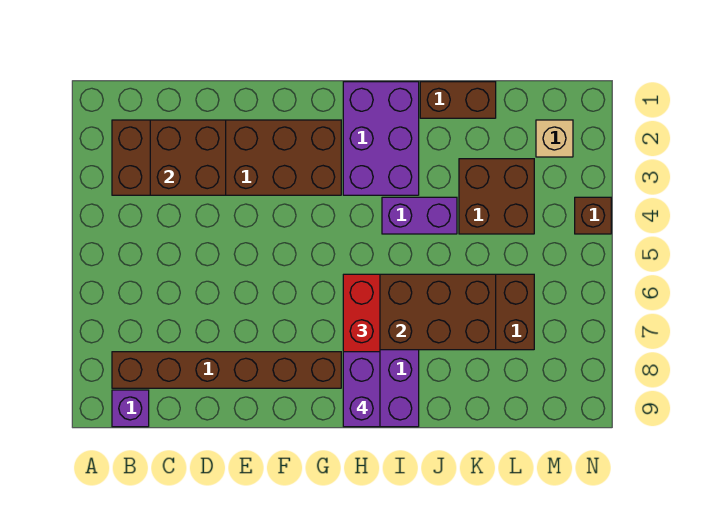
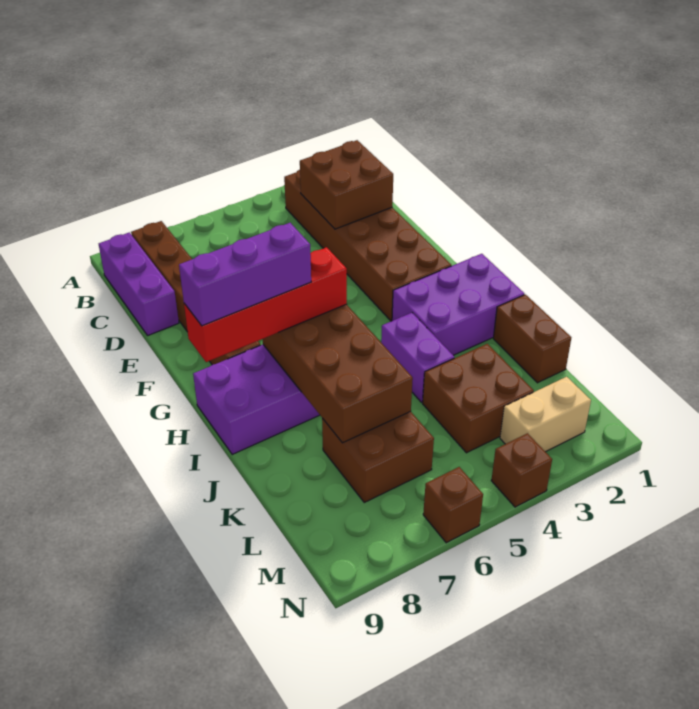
purple brick B9 level 1 -> purple brick B9:D9 level 1
purple brick H8:H9 level 4 -> purple brick H7:H9 level 4
tan brick M2 level 1 -> tan brick M2:M3 level 1
none -> brown brick N6 level 1

